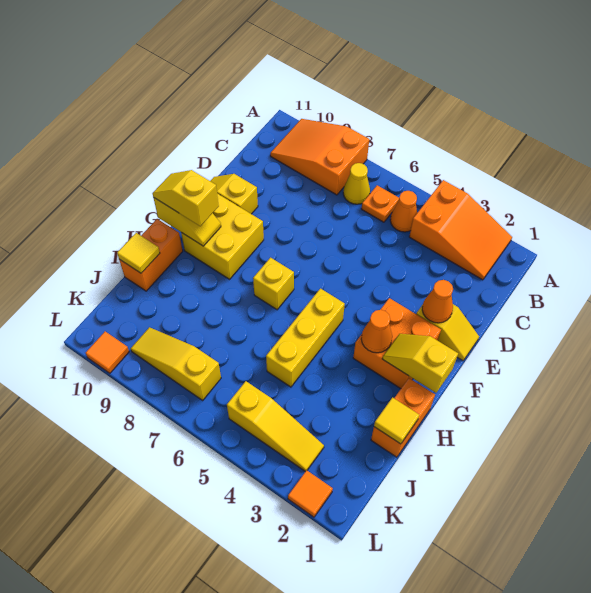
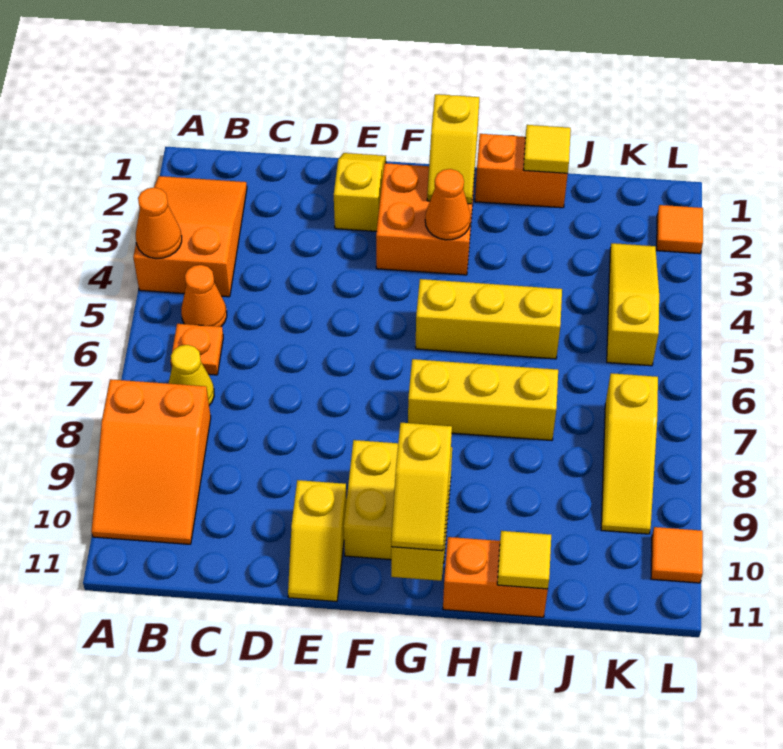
orange cone E2 level 2 -> orange cone A4 level 2
yellow brick G7 level 1 -> yellow brick G7:I7 level 1

